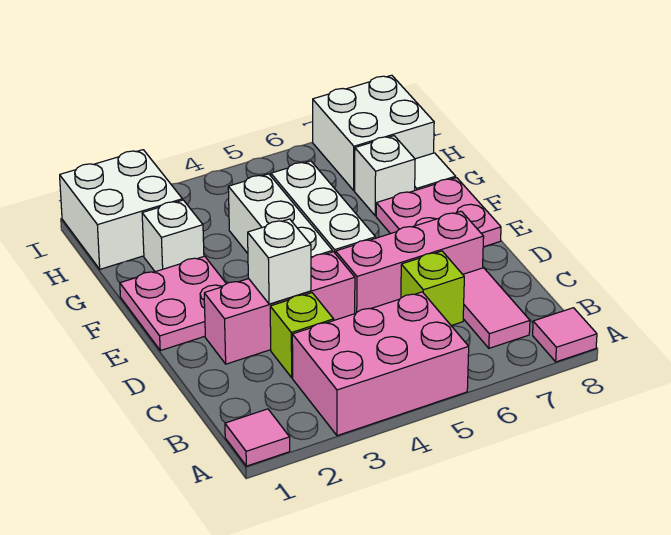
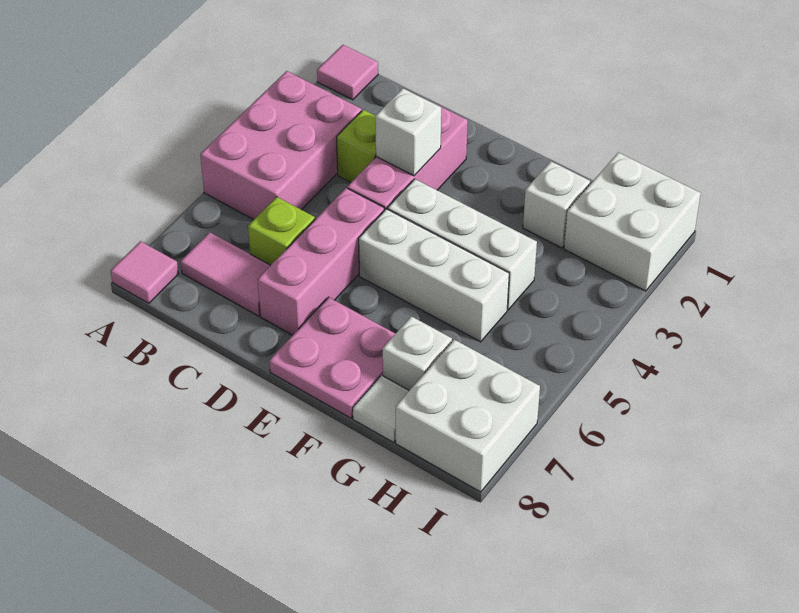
pink plate E1:F2 level 1 -> none

